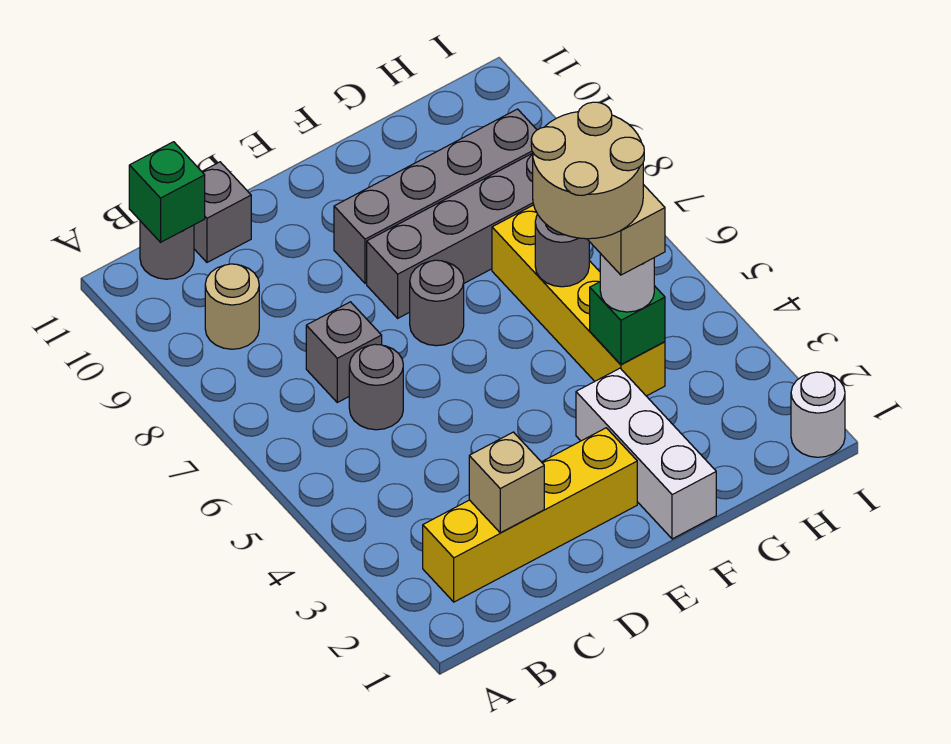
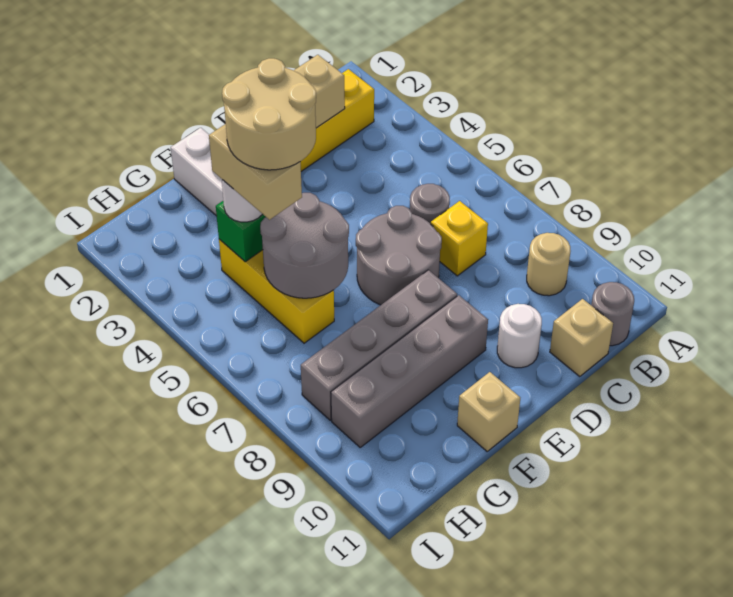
green brick B11 level 2 -> none
grey brick C7 level 1 -> yellow brick C7 level 1
grey brick C11 level 1 -> tan brick C11 level 1
grey round brick E7 level 1 -> grey round brick D6:E7 level 1
none -> tan brick F11 level 1
yellow brick G4:G7 level 1 -> yellow brick G4:G6 level 1
grey round brick G6 level 2 -> grey round brick F5:G6 level 2
white round brick I1 level 1 -> white round brick D10 level 1

